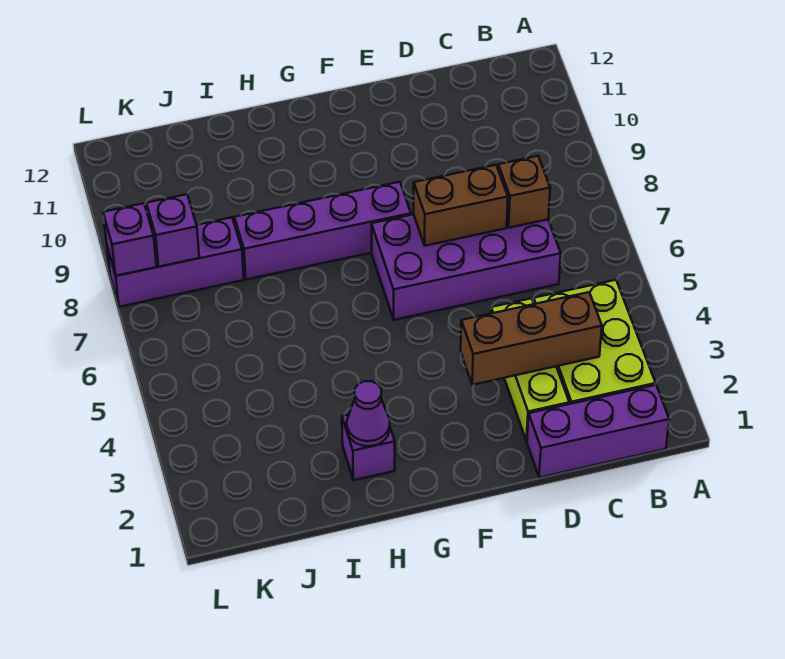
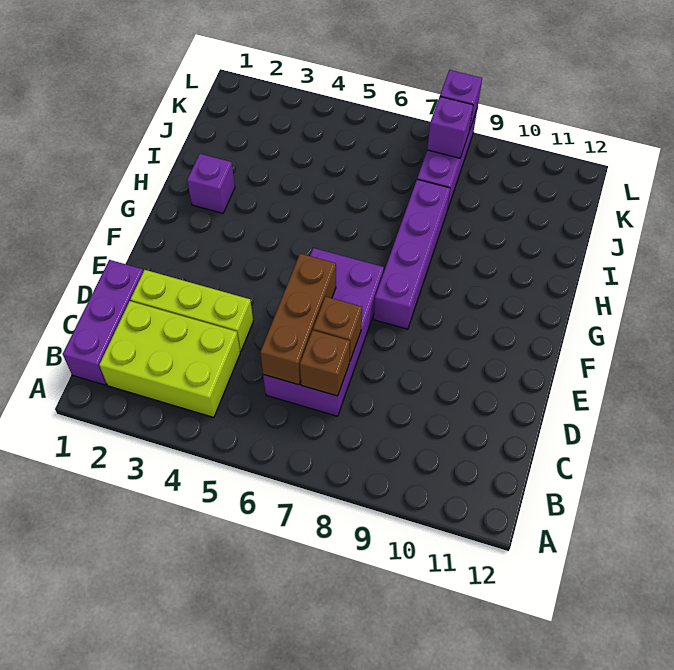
brown brick C3:E3 level 2 -> brown brick C6:E6 level 2
brown brick D7:E7 level 2 -> brown brick D7 level 2
purple cone H2 level 2 -> none

